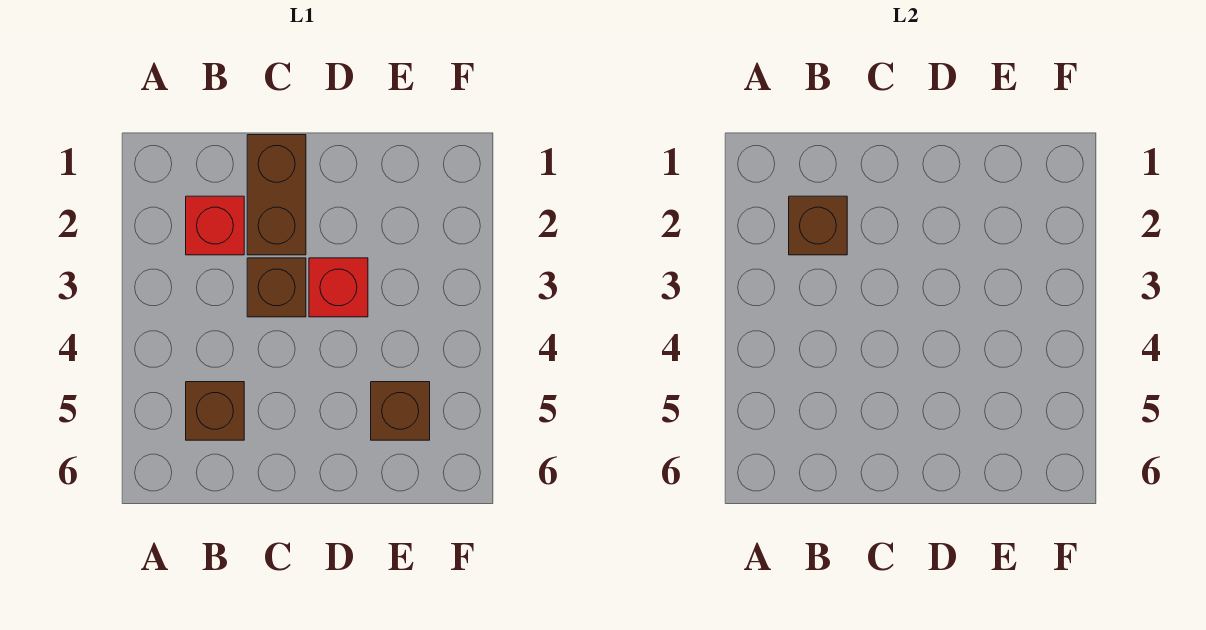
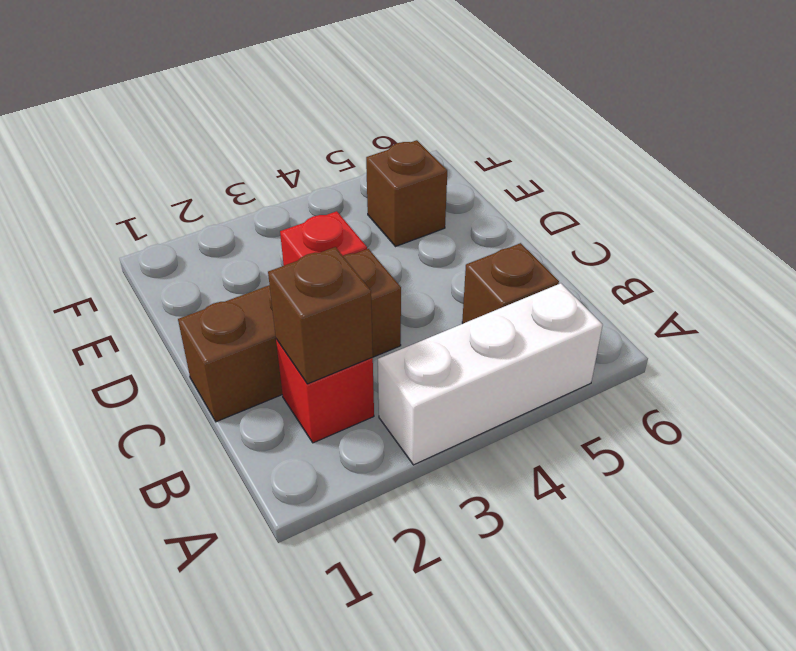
none -> white brick A3:A5 level 1

